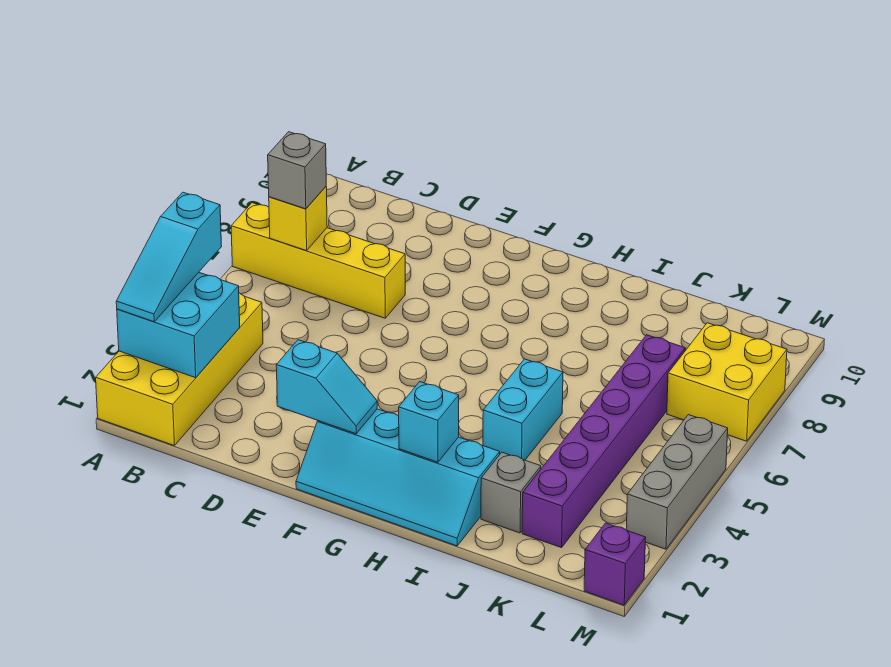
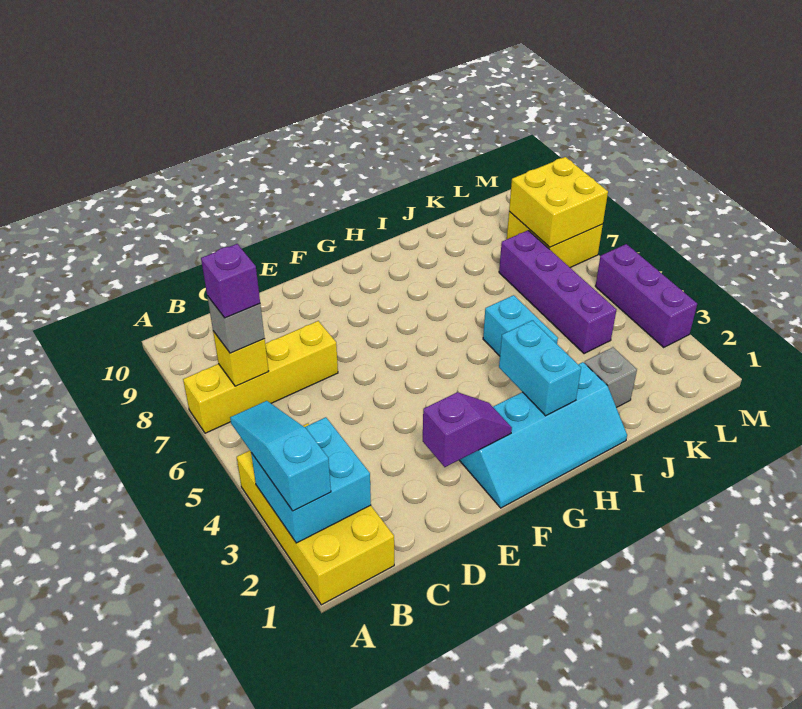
cyan slope A2:A4 level 3 top 4 -> cyan slope A2:A4 level 3 top 2
cyan slope E2:F2 level 2 top E -> purple slope E2:F2 level 2 top E
cyan brick H2 level 2 -> cyan brick H2:H3 level 2
purple brick K2:K7 level 1 -> purple brick K4:K7 level 1
none -> yellow brick L7:M8 level 2
purple brick M1 level 1 -> purple brick B7 level 4
grey brick M3:M5 level 1 -> purple brick M3:M5 level 1

